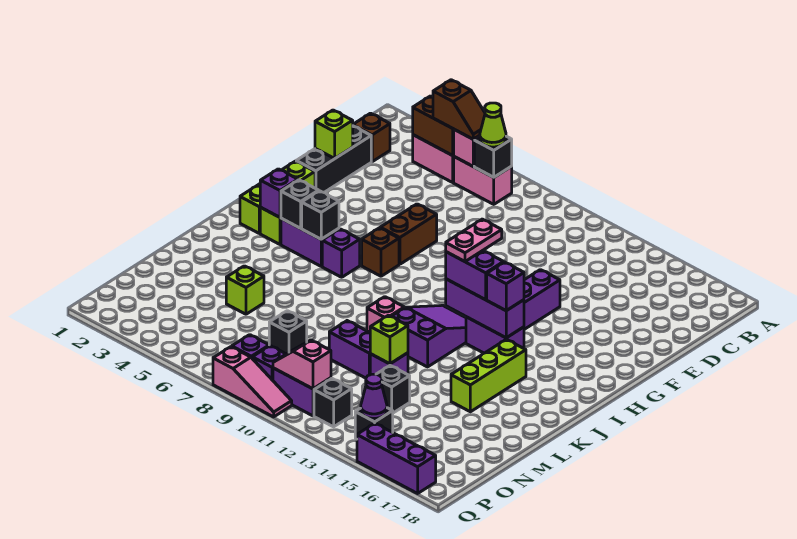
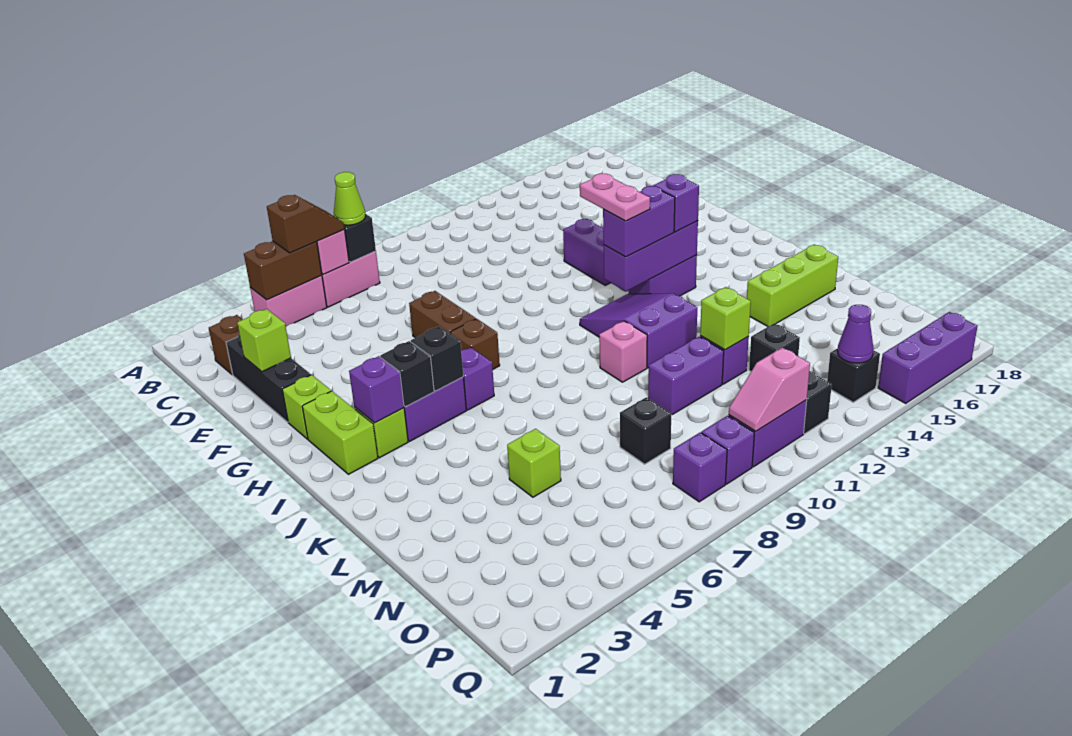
lime brick J15:L15 level 1 -> lime brick L15:L17 level 1
pink slope Q8:Q10 level 1 top 8 -> none

